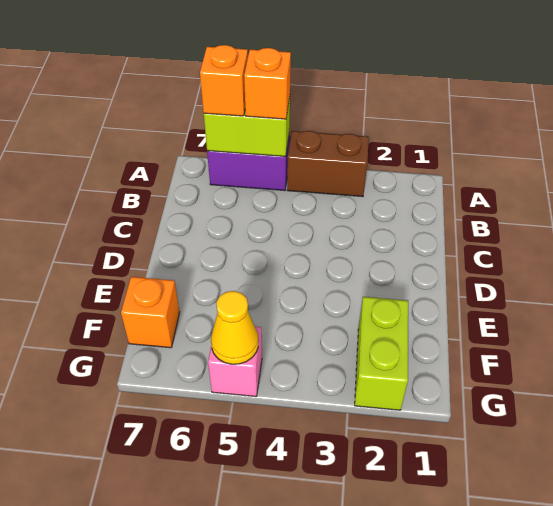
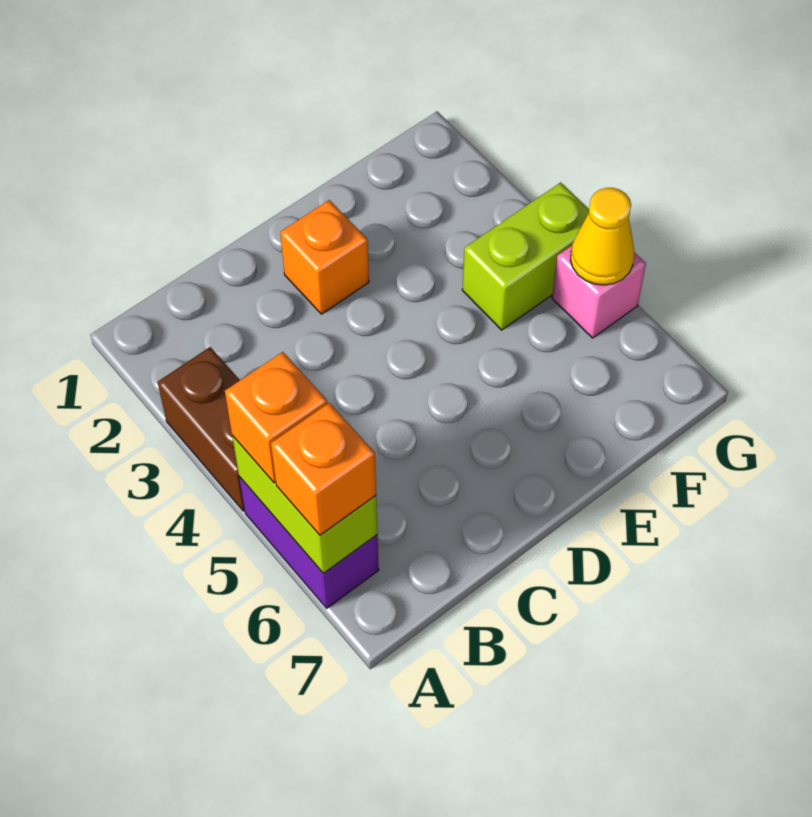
lime brick F2:G2 level 1 -> lime brick F4:G4 level 1
orange brick F7 level 1 -> orange brick D2 level 1

